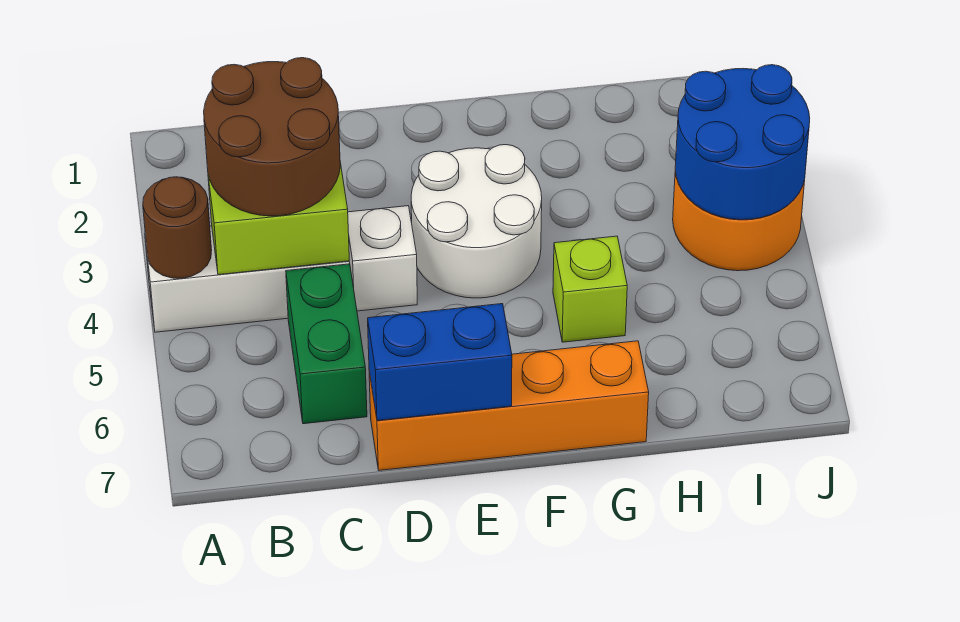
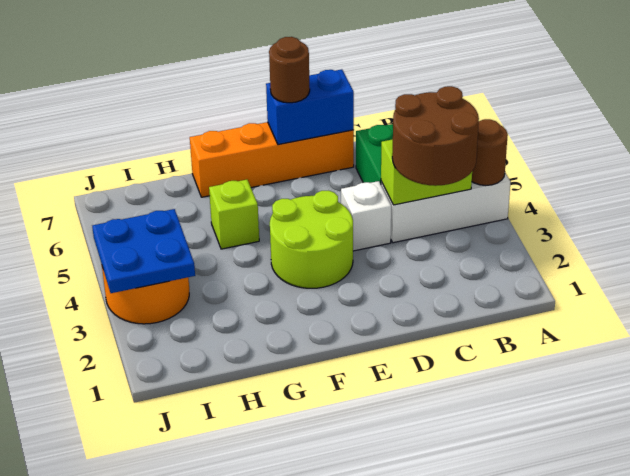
white round brick E3:F4 level 1 -> lime round brick E3:F4 level 1
none -> brown round brick E7 level 3
blue round brick I3:J4 level 2 -> blue plate I3:J4 level 2

